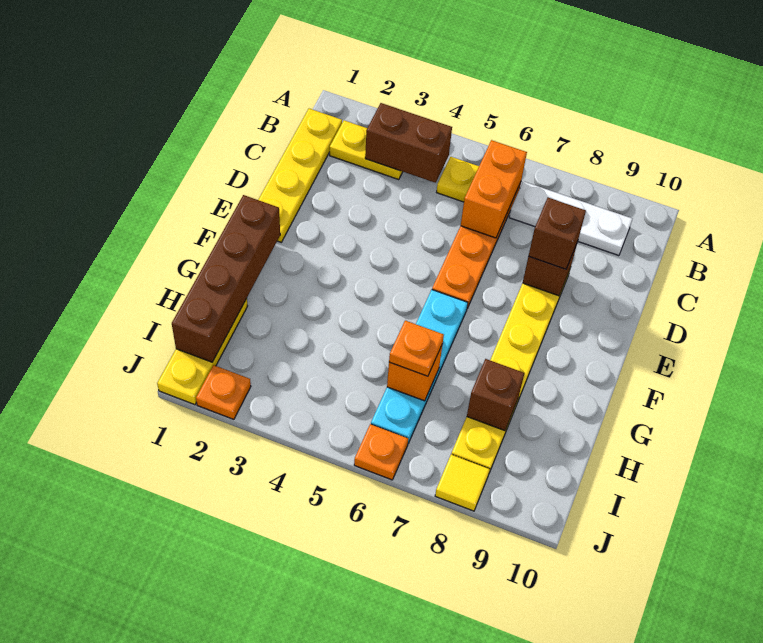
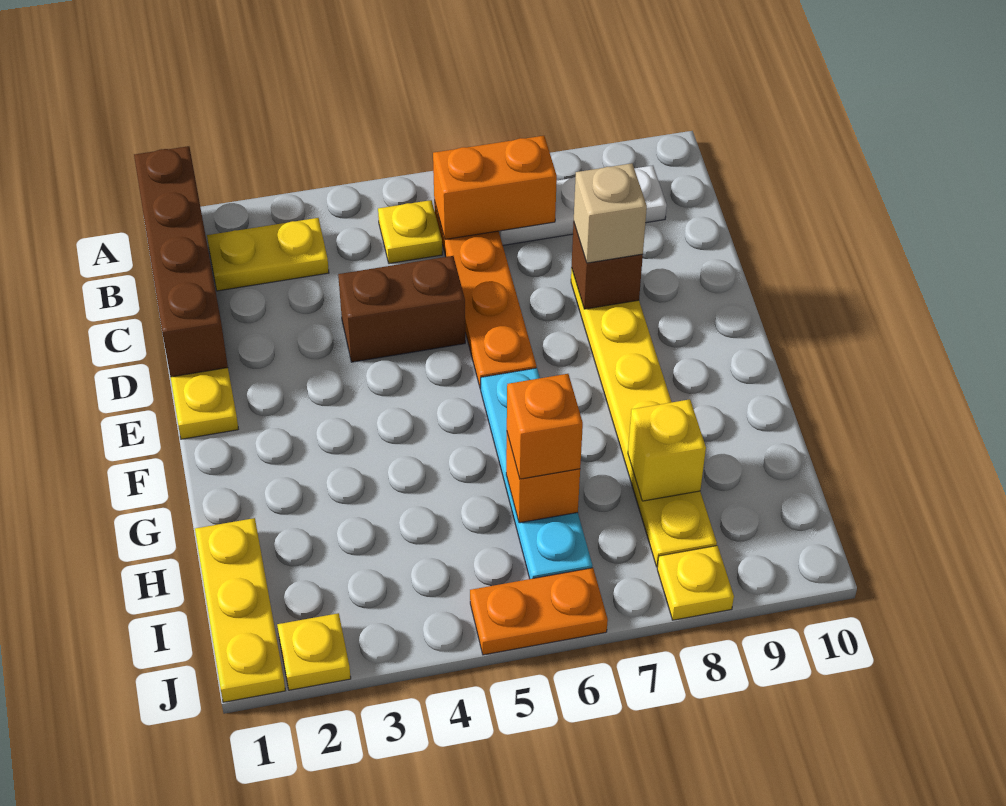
brown brick B3:B4 level 2 -> brown brick D4:D5 level 1
orange brick B6:C6 level 2 -> orange brick B6:B7 level 2
brown brick D8 level 3 -> tan brick D8 level 3
brown brick F1:I1 level 2 -> brown brick A1:D1 level 2
orange plate H6 level 3 -> orange brick H6 level 3
brown brick H8 level 2 -> yellow brick H8 level 2
orange plate J2 level 1 -> yellow plate J2 level 1
orange plate J6 level 1 -> orange plate J5:J6 level 1
yellow tile J8 level 1 -> yellow plate J8 level 1

